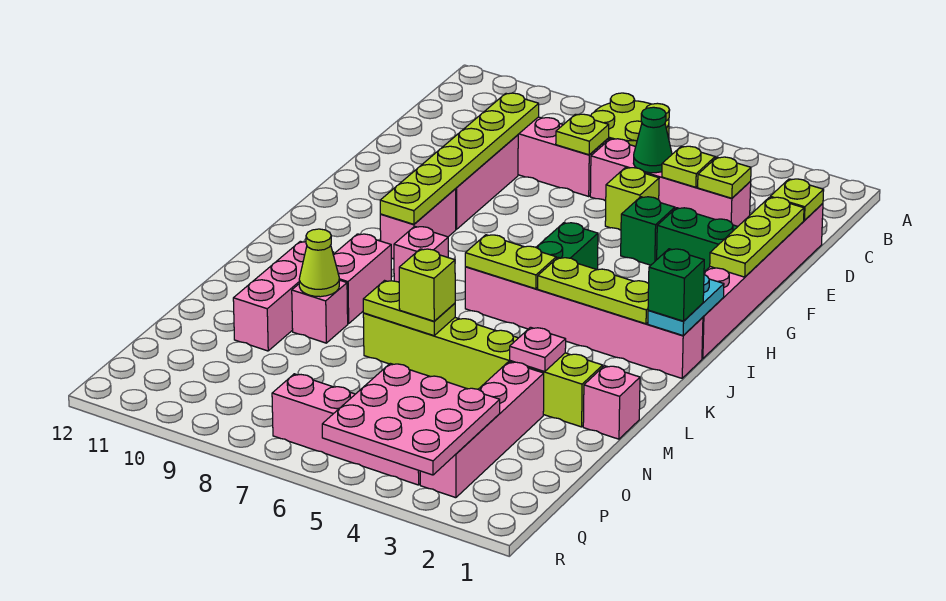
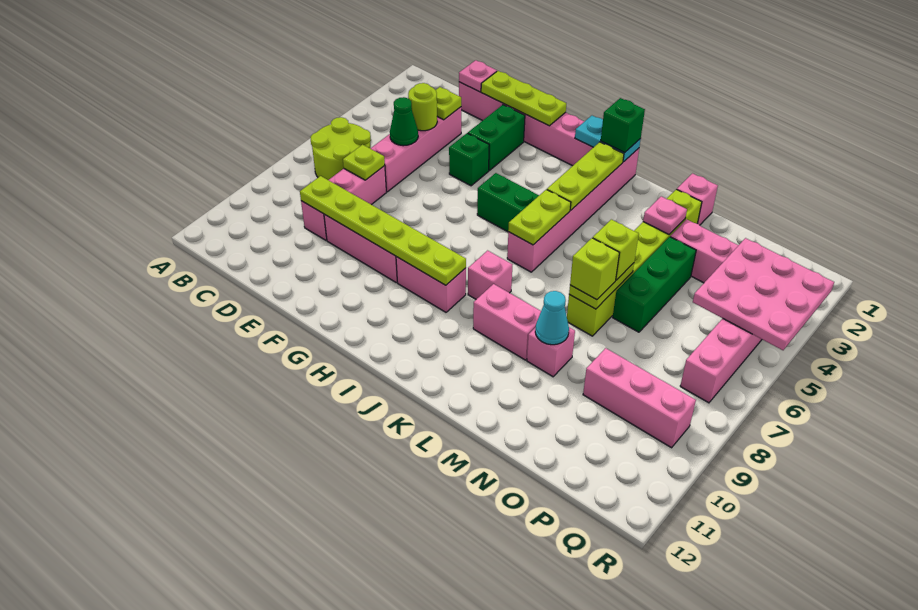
lime plate D1 level 2 -> pink plate D1 level 2
lime plate D4 level 2 -> lime round brick D4 level 2
lime brick E5 level 1 -> lime brick M7 level 3
pink brick L10:N10 level 1 -> pink brick O9:Q9 level 1
lime cone M9 level 2 -> cyan cone M9 level 2
none -> green brick N4:N6 level 1

